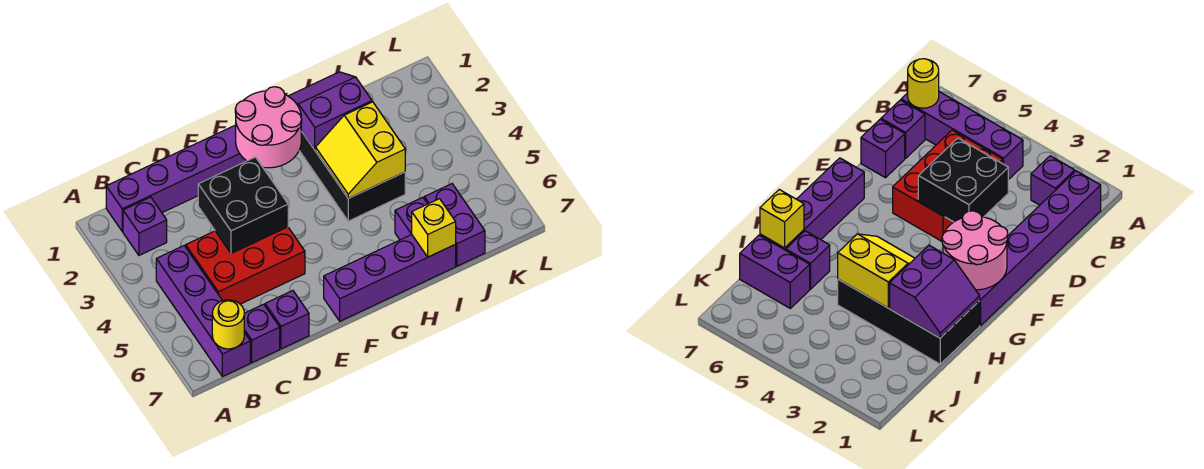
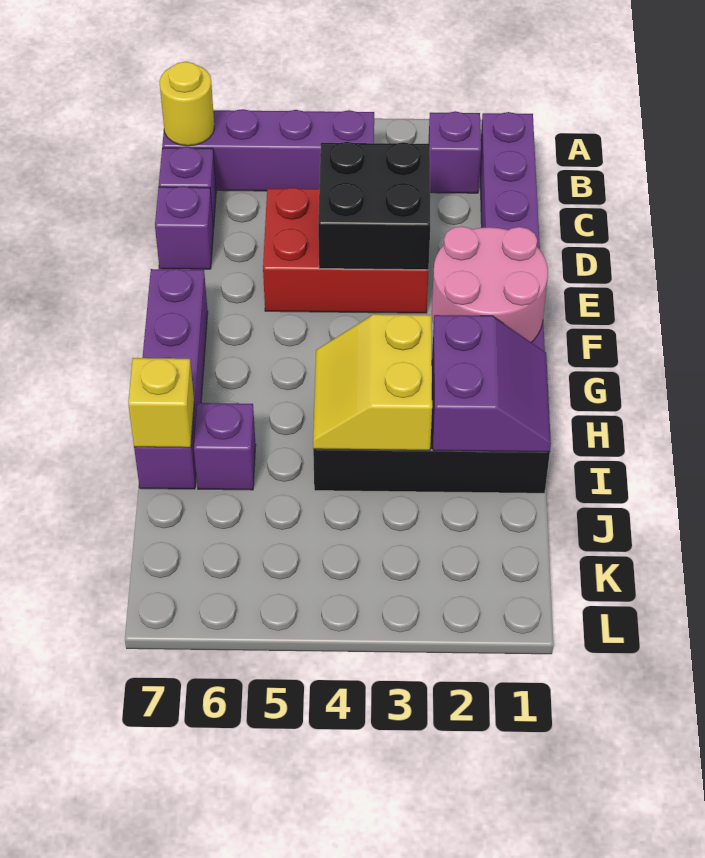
red brick C4:E5 level 1 -> red brick D3:E5 level 1
yellow slope H3:I4 level 2 top I -> yellow slope H3:I4 level 2 top 3
purple brick J6:J7 level 1 -> none

